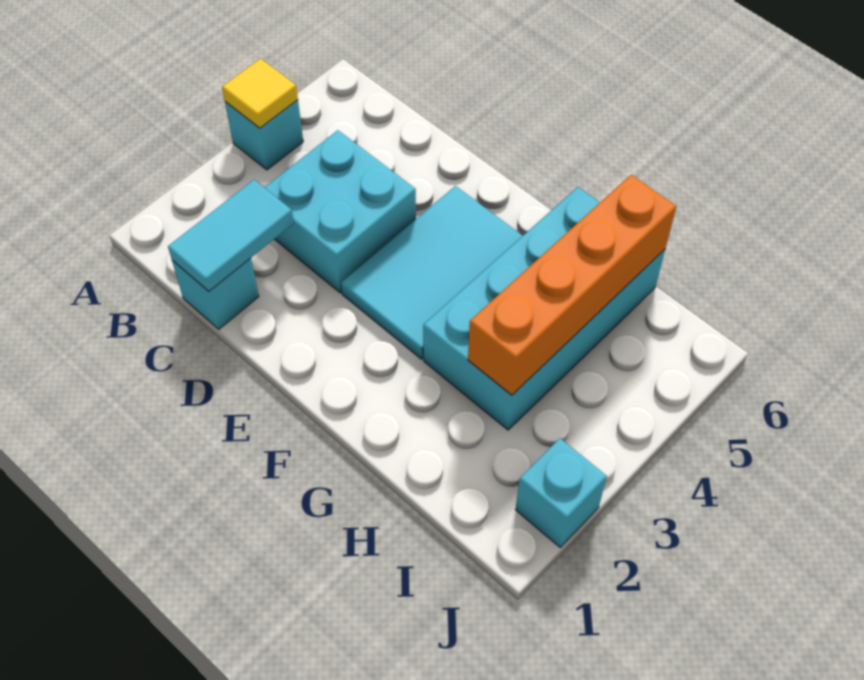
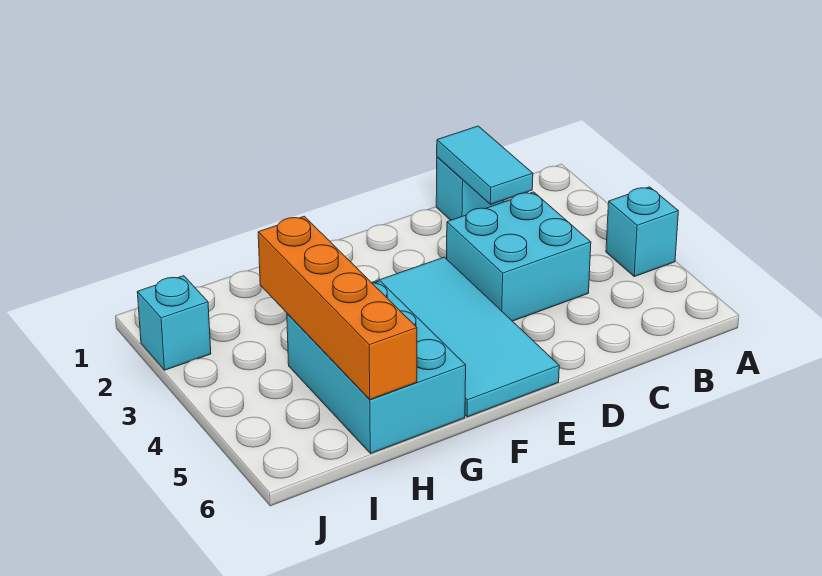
yellow tile A4 level 2 -> none
cyan tile E3:F5 level 1 -> cyan tile E3:F6 level 1
cyan brick G3:H6 level 1 -> cyan brick G4:H6 level 1

